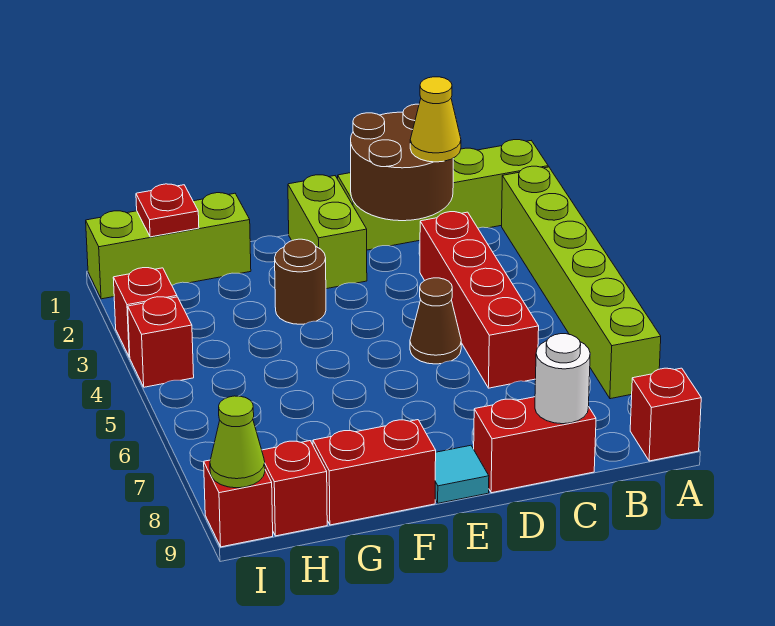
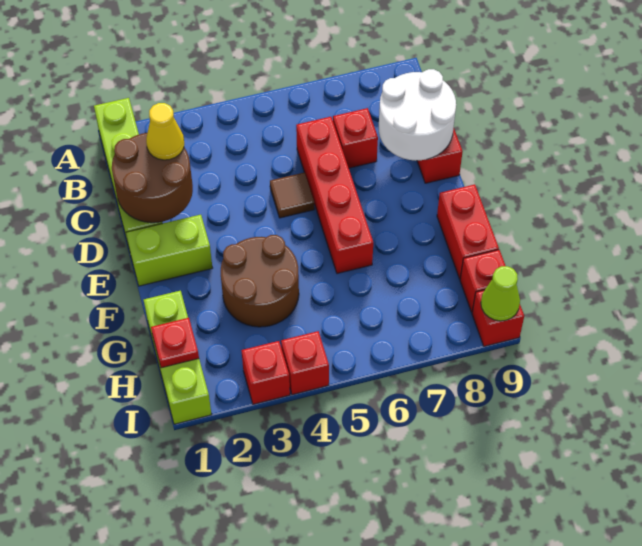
lime brick A2:A7 level 1 -> none
red brick A9 level 1 -> red brick C7 level 1
red brick C3:C6 level 1 -> red brick C6:F6 level 1
white round brick C9 level 2 -> white round brick C8:D9 level 2
brown cone D5 level 1 -> brown tile D5 level 1
cyan tile E9 level 1 -> none
brown round brick F3 level 1 -> brown round brick F3:G4 level 1

